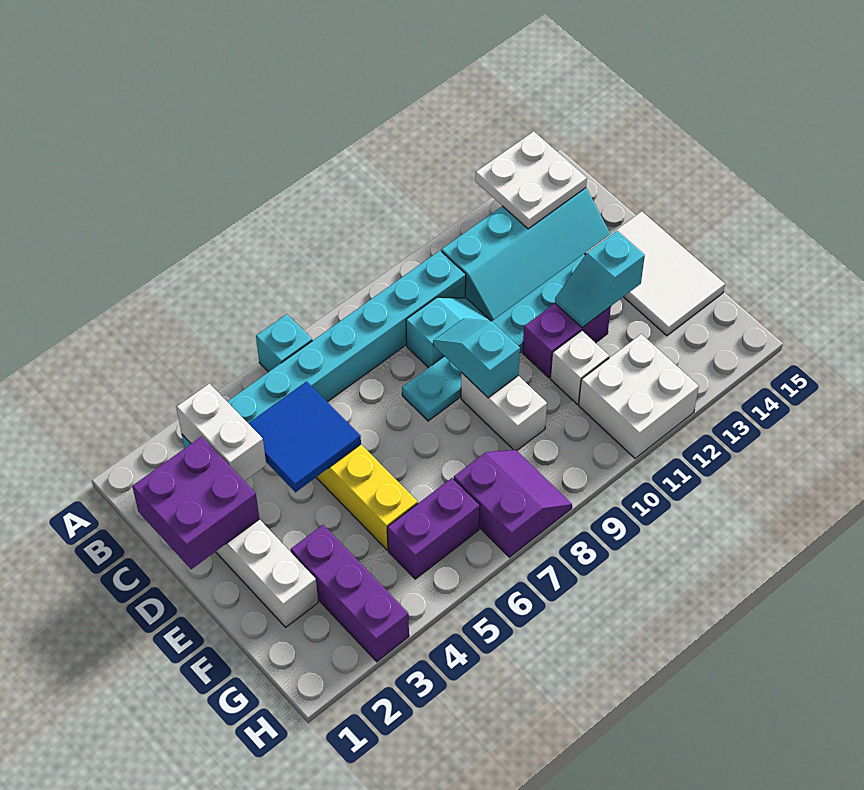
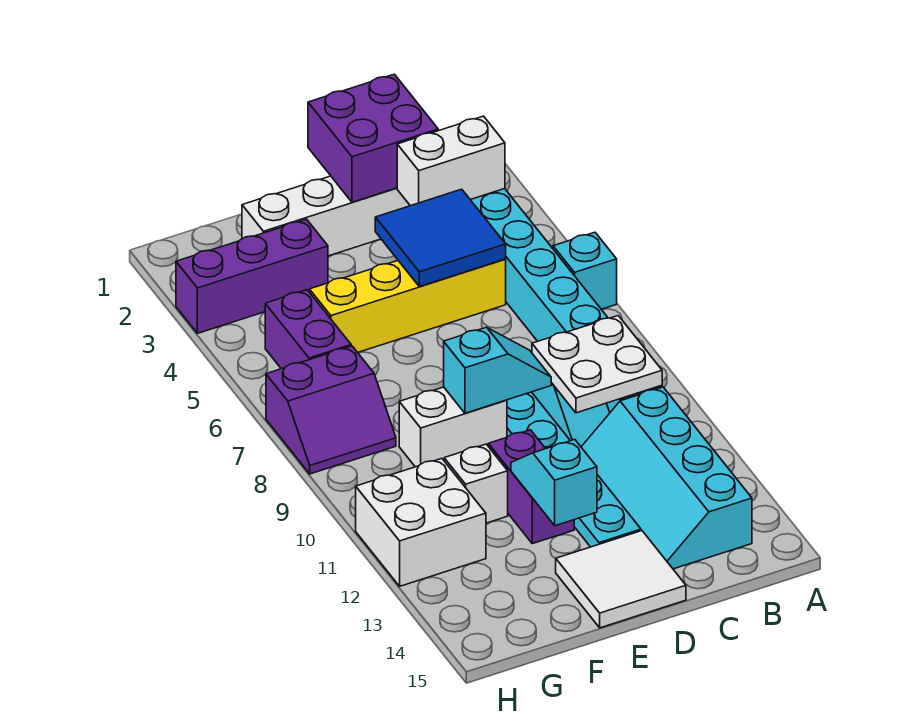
white plate A13:B14 level 2 -> white plate B9:C10 level 2
white tile D14:F15 level 1 -> white tile D14:E15 level 1

